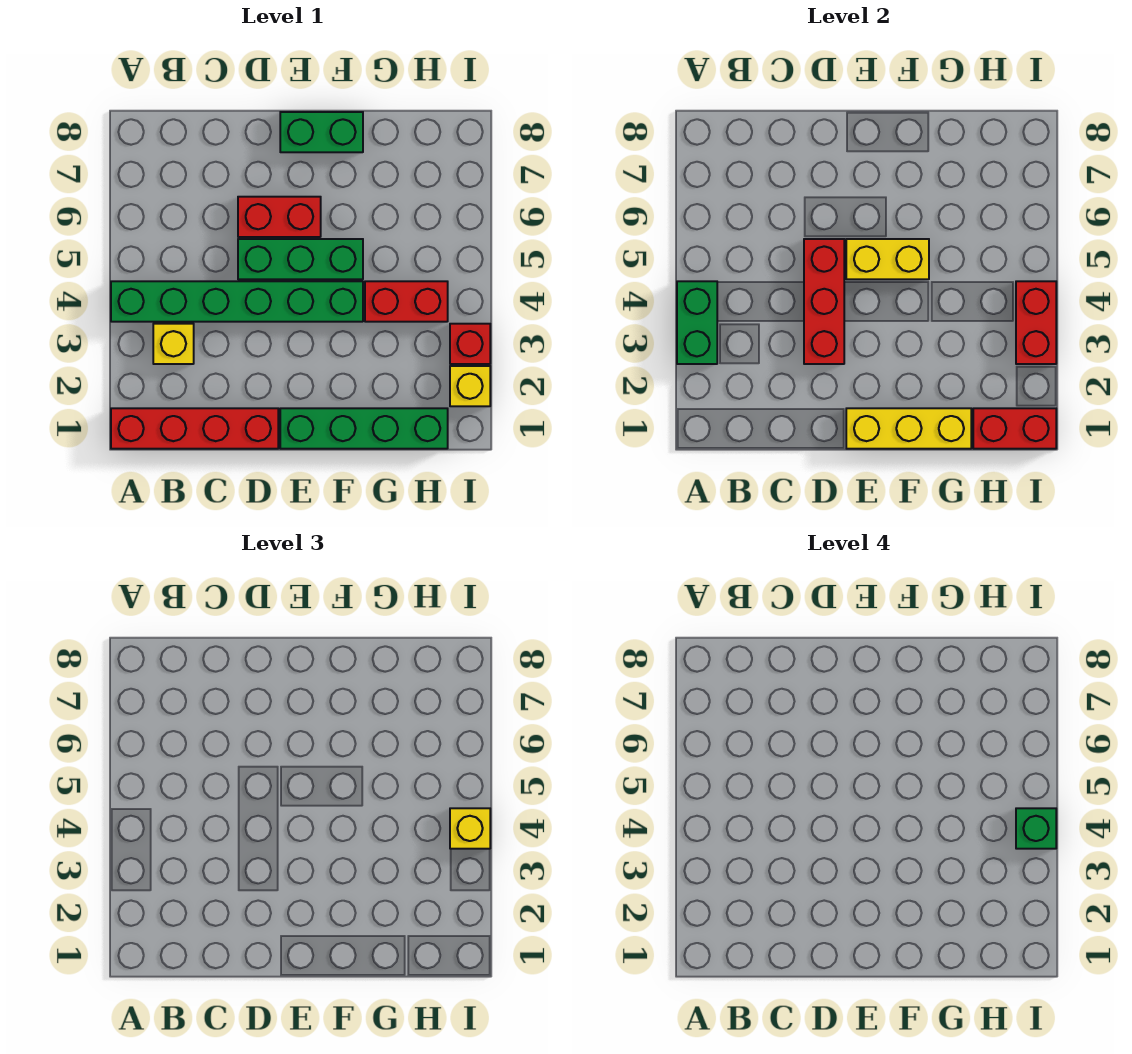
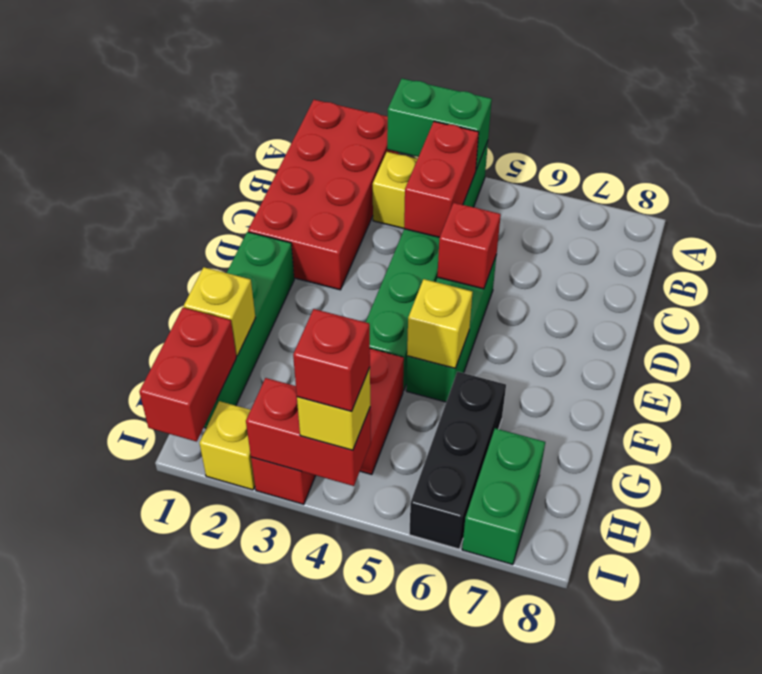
red brick A1:D1 level 1 -> red brick A1:D2 level 1
red brick D3:D5 level 2 -> red brick D5 level 2
red brick D6:E6 level 1 -> red brick B4:C4 level 2
yellow brick E1:G1 level 2 -> yellow brick G1 level 2
yellow brick E5:F5 level 2 -> yellow brick F5 level 2
green brick E8:F8 level 1 -> green brick H7:I7 level 1
none -> black brick G6:I6 level 1
green brick I4 level 4 -> red brick I4 level 4

